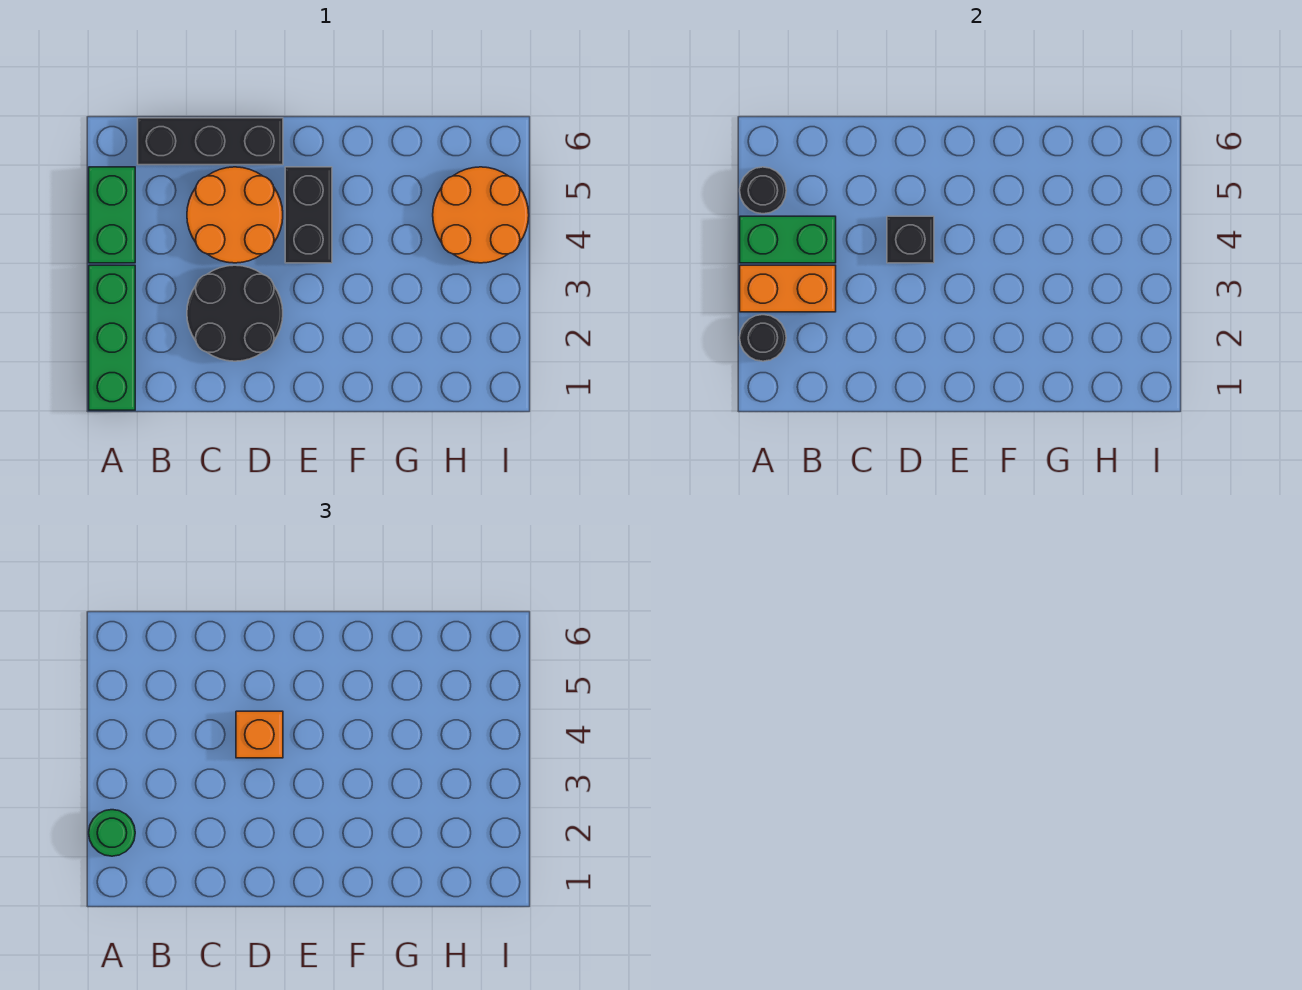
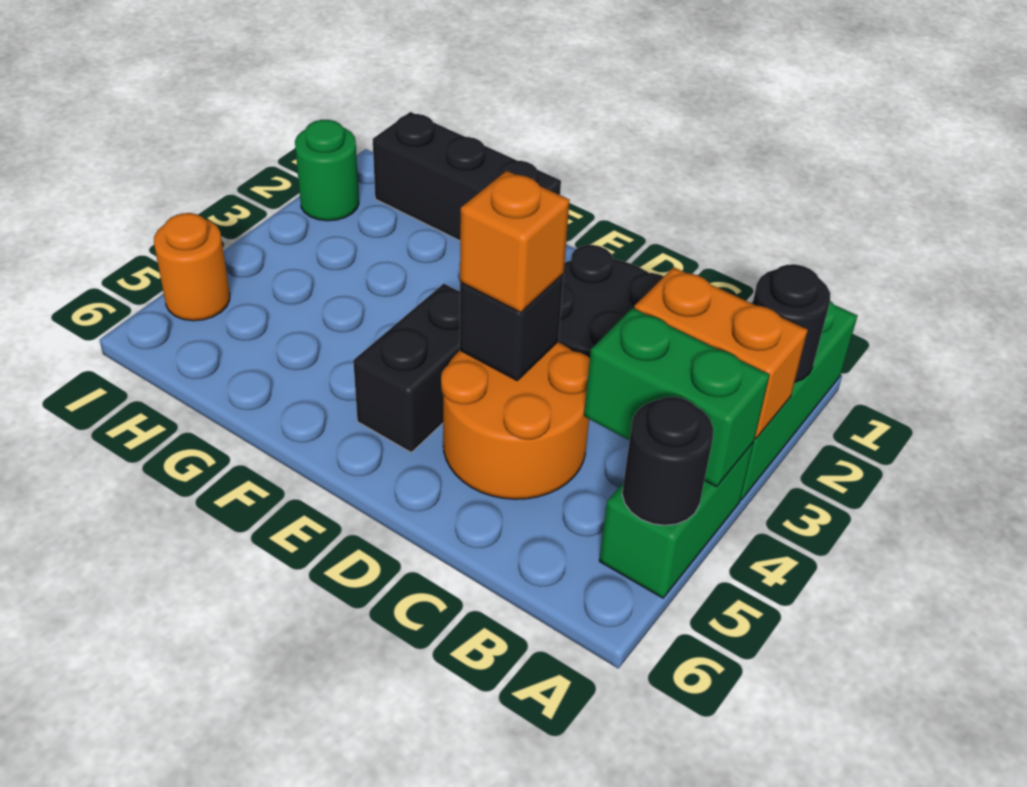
green round brick A2 level 3 -> green round brick I2 level 1
black brick B6:D6 level 1 -> black brick F1:H1 level 1
orange round brick H4:I5 level 1 -> orange round brick I5 level 1

